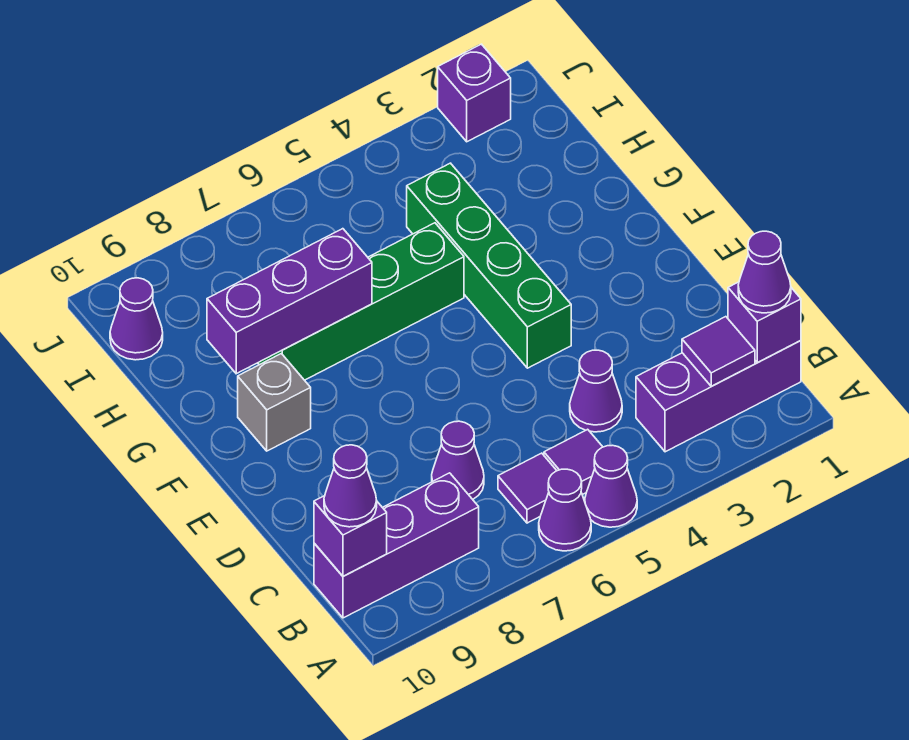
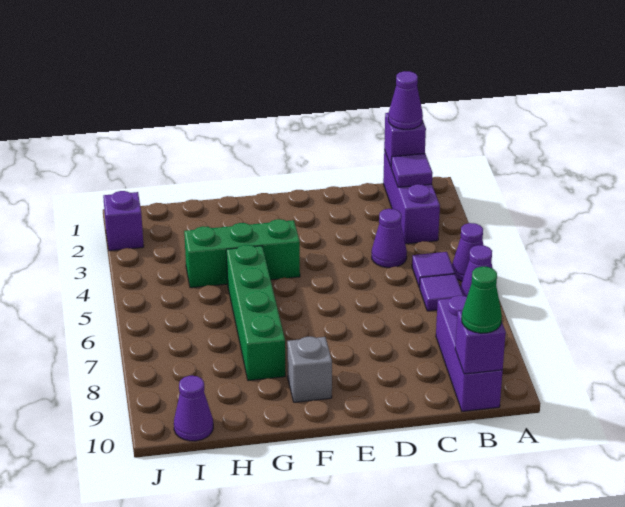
purple cone B10 level 3 -> green cone B10 level 3
purple cone C7 level 1 -> none
green brick E4:H4 level 1 -> green brick F4:H4 level 1
purple brick G7:G9 level 2 -> none

